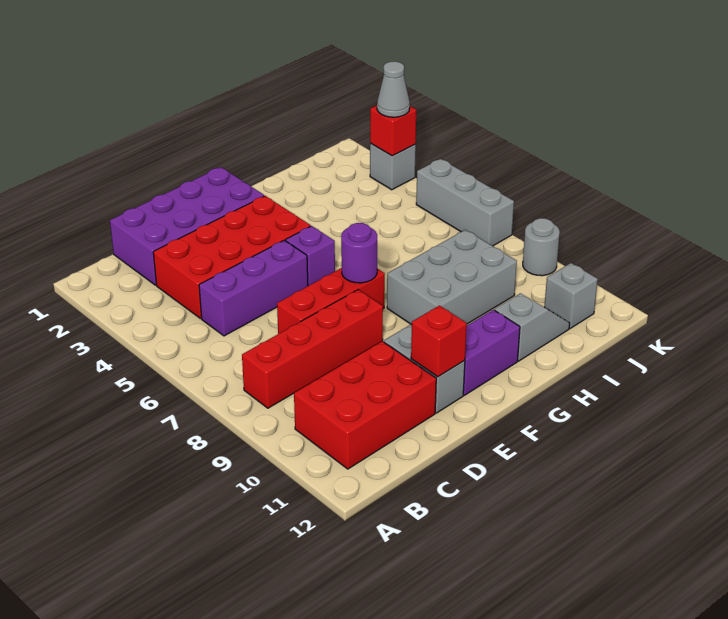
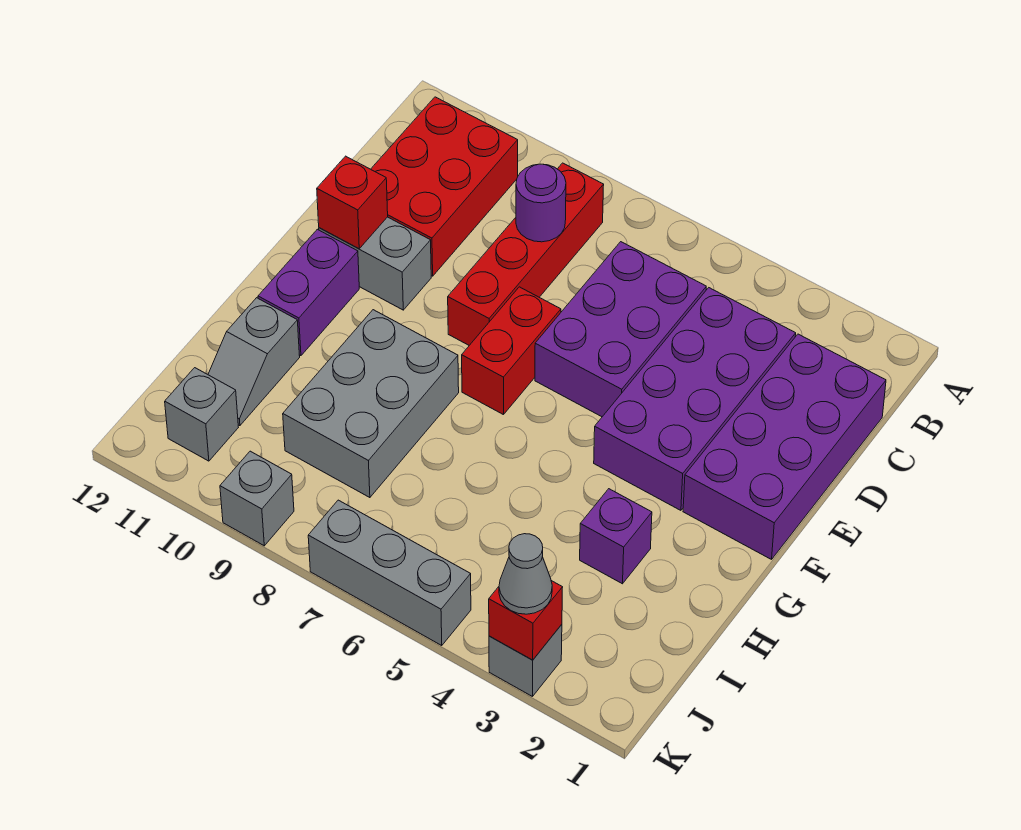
red brick C3:F4 level 1 -> purple brick C3:F4 level 1
purple brick C5:E5 level 1 -> purple brick C5:E6 level 1
red brick D7:F7 level 1 -> red brick E7:F7 level 1
purple brick F5 level 1 -> purple brick H3 level 1
purple round brick F7 level 2 -> purple round brick C8 level 2
grey round brick K9 level 1 -> grey brick K9 level 1

